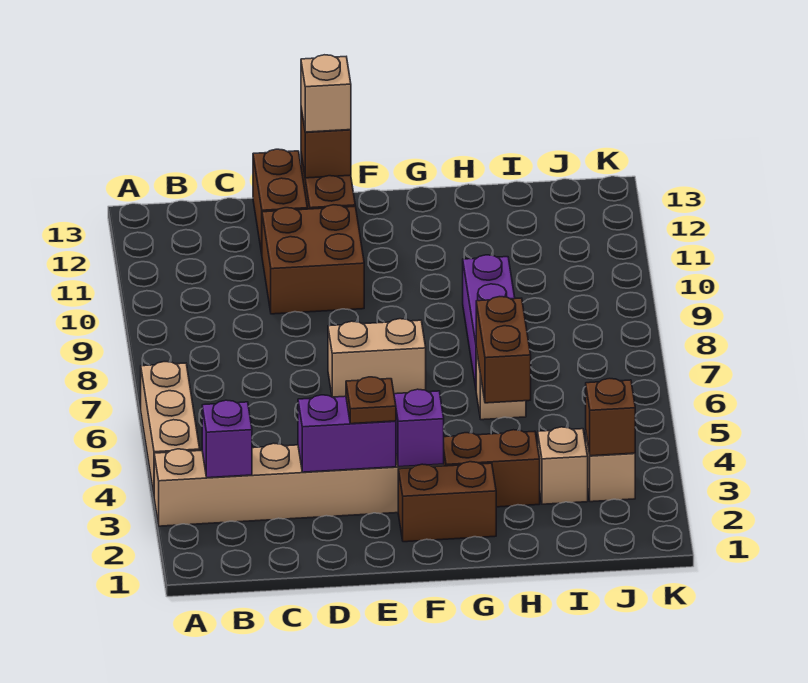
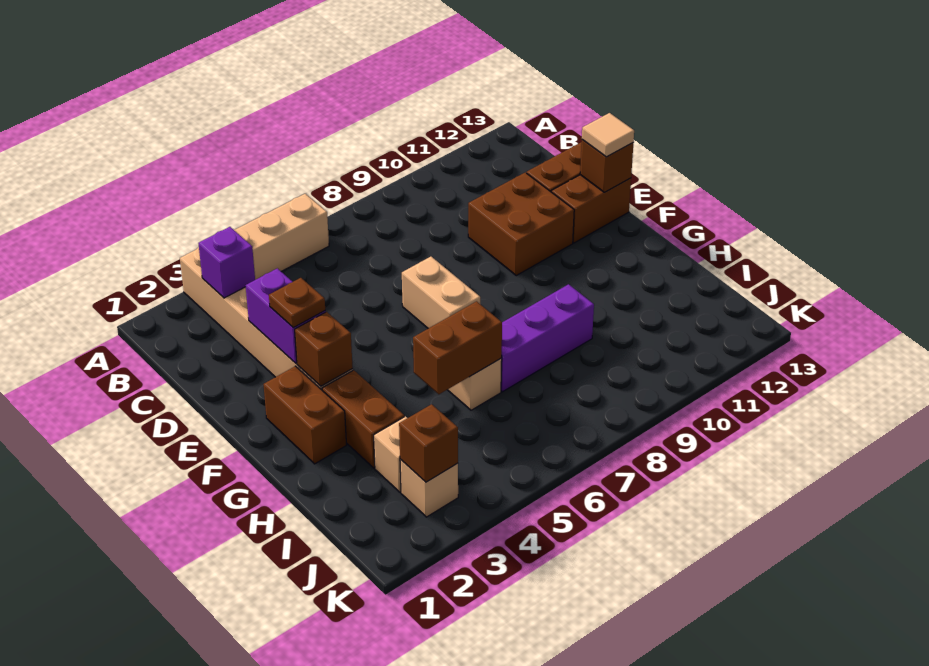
tan brick E13 level 3 -> tan tile E13 level 3
purple brick F3 level 2 -> brown brick F3 level 2

